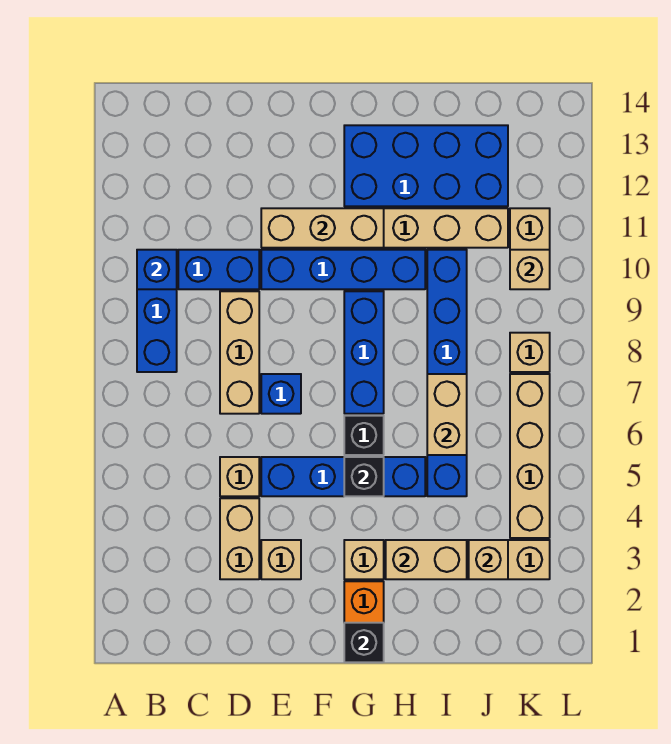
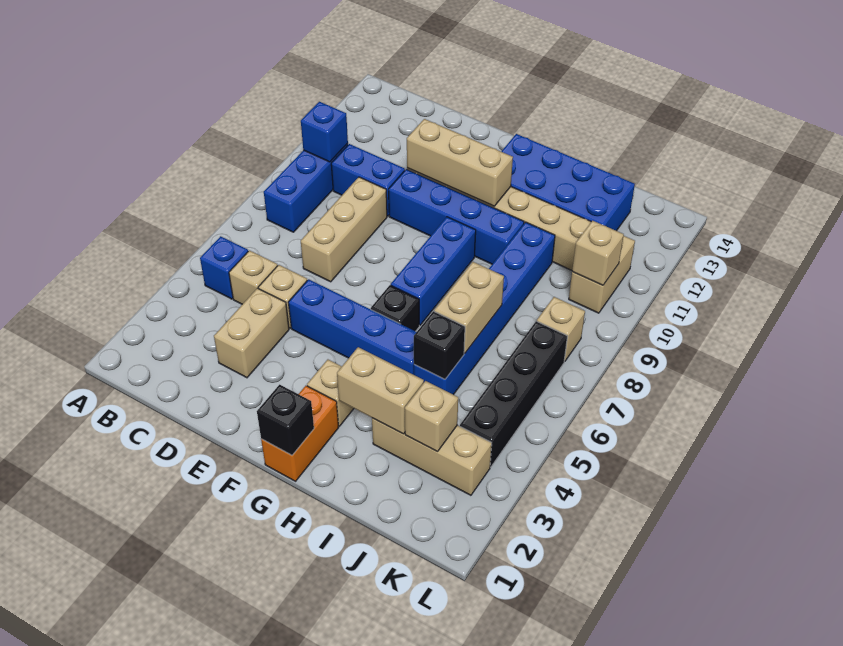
tan brick E3 level 1 -> tan brick C5 level 1
blue brick E7 level 1 -> blue brick B5 level 1
black brick G5 level 2 -> black brick I5 level 2
tan brick K4:K7 level 1 -> black brick K4:K7 level 1

